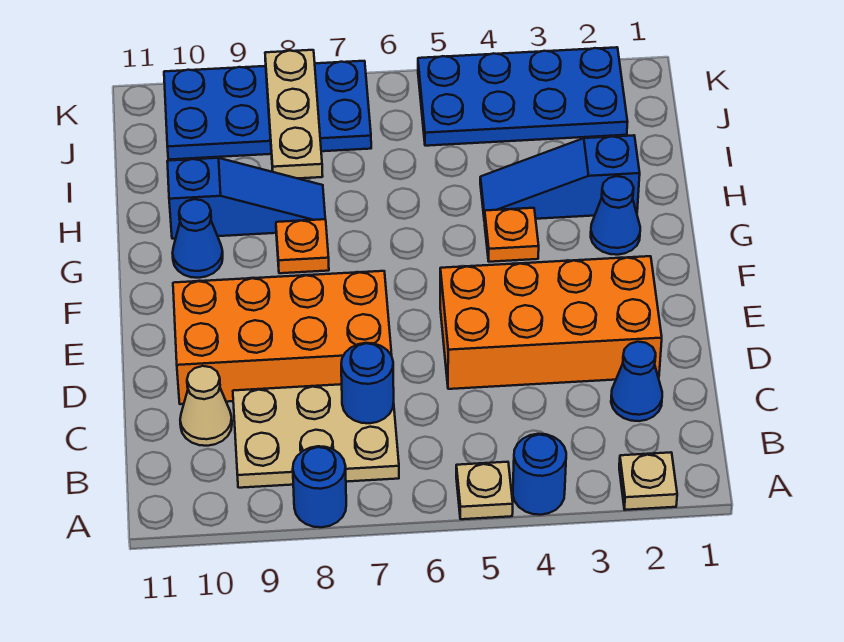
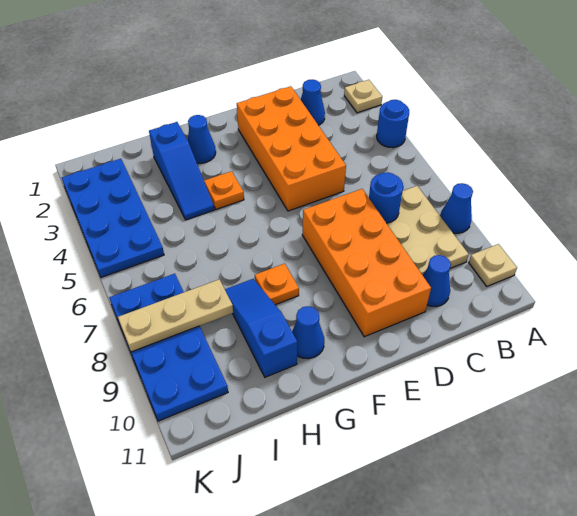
tan plate A5 level 1 -> tan plate A10 level 1
blue round brick A8 level 1 -> blue cone A8 level 1
tan cone C10 level 1 -> blue cone C10 level 1

